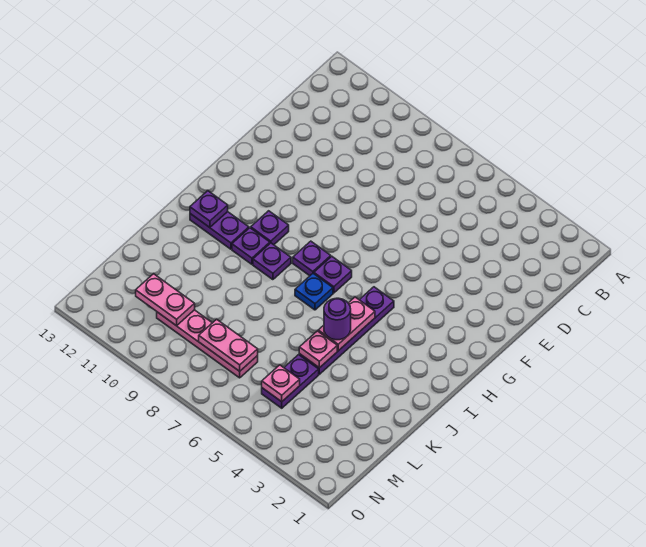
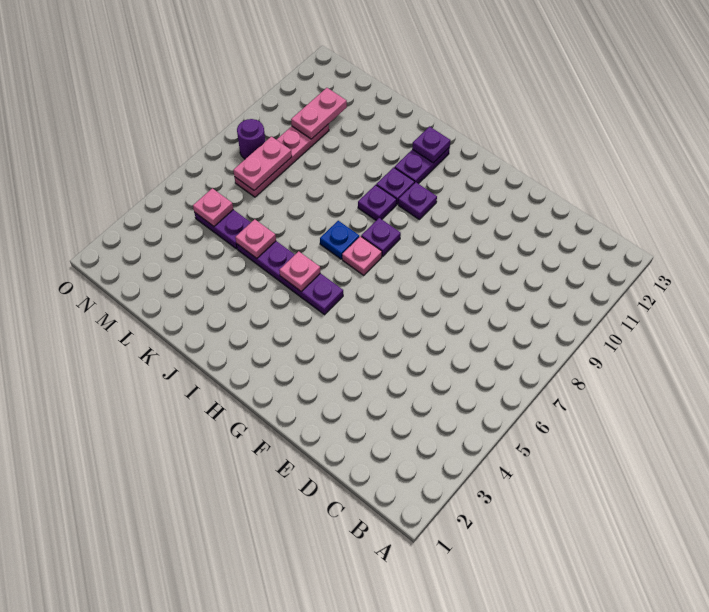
purple plate H7 level 1 -> pink plate H7 level 1
pink plate I5:J5 level 2 -> pink plate I5 level 2
purple round brick J5 level 3 -> purple round brick N8 level 1

